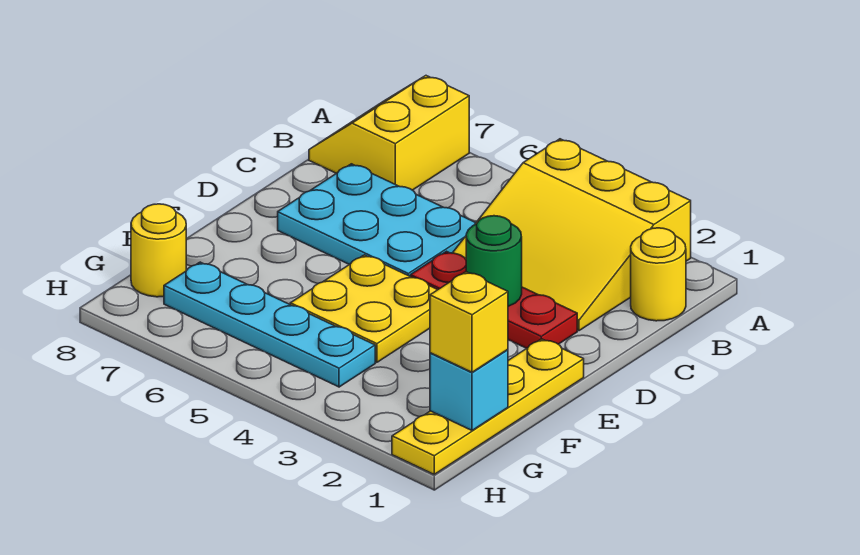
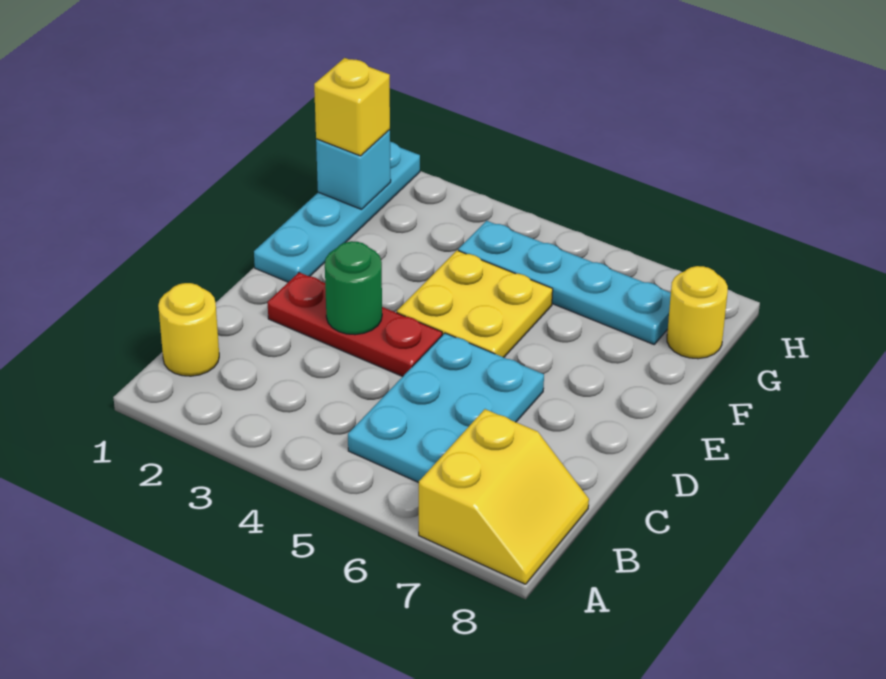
yellow slope A2:C4 level 1 top A -> none
cyan plate C5:D7 level 1 -> cyan plate B5:D6 level 1
yellow plate E1:H1 level 1 -> cyan plate E1:H1 level 1

